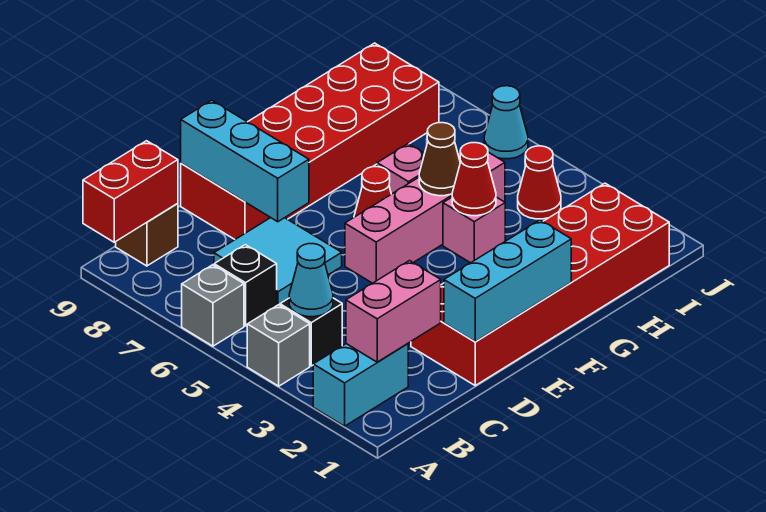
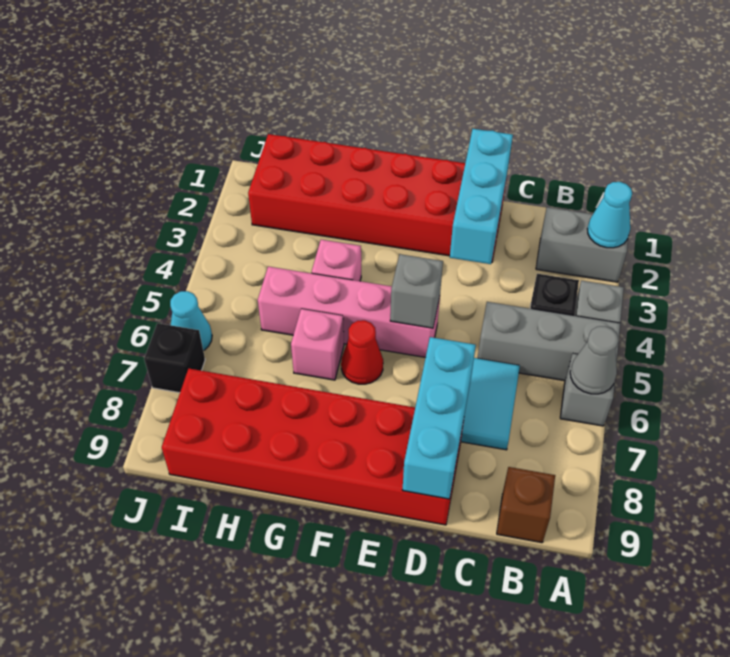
cyan brick A2:B2 level 1 -> grey brick A2:B2 level 1
none -> grey brick A5:C5 level 1
none -> grey cone A6 level 2
red brick A9:B9 level 2 -> none
pink brick B2:C2 level 2 -> none
cyan cone B4 level 2 -> cyan cone A2 level 2
black brick B6 level 1 -> black brick J7 level 1
cyan brick D1:F1 level 2 -> cyan brick D1:D3 level 2
none -> grey brick E5 level 2
red cone G4 level 2 -> none
brown cone G5 level 2 -> none
red cone I4 level 1 -> none

